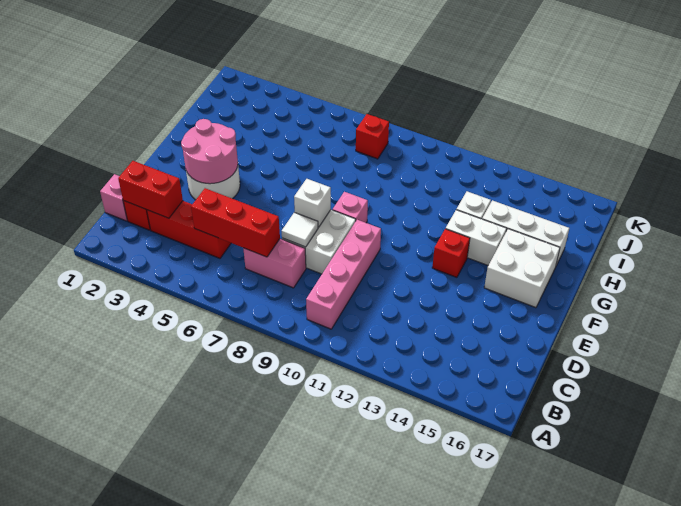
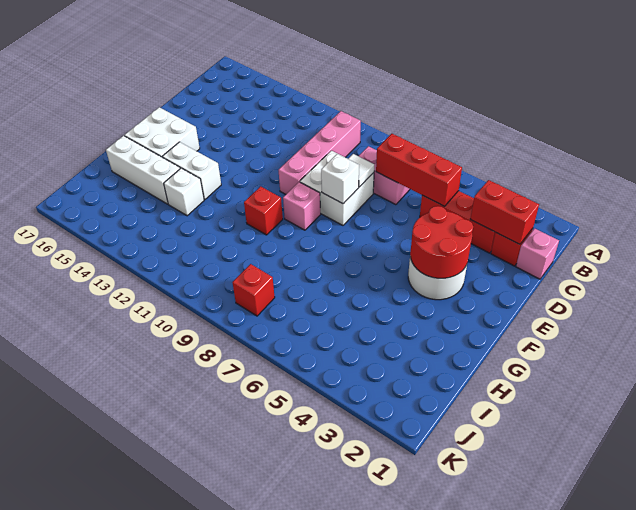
pink round brick E3:F4 level 2 -> red round brick E3:F4 level 2
red brick F13 level 1 -> red brick G10 level 1

